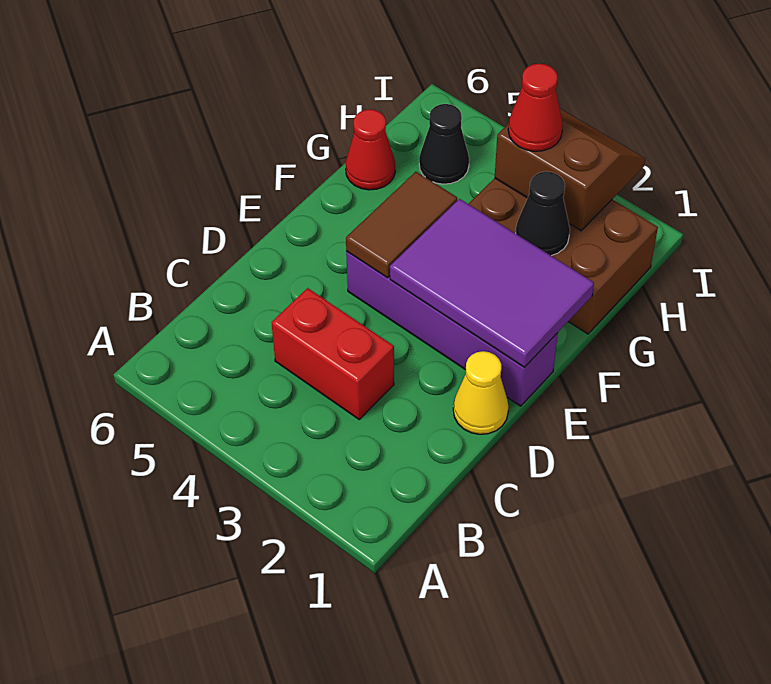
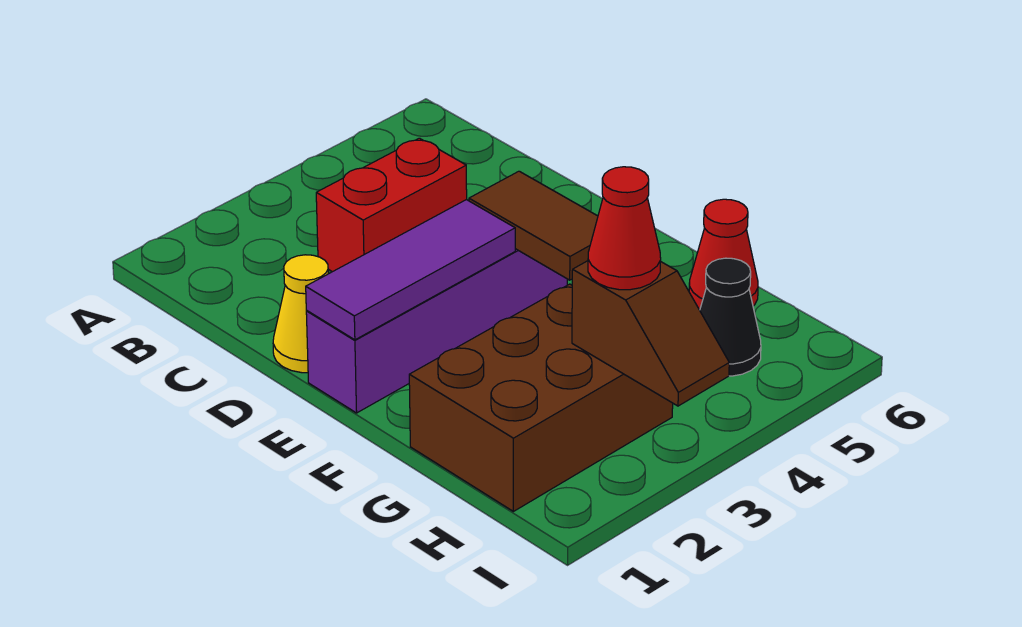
purple tile E1:F3 level 2 -> purple tile E1:E3 level 2
black cone G2 level 2 -> none
brown slope H2:I3 level 2 top H -> brown slope H3:I3 level 2 top H

